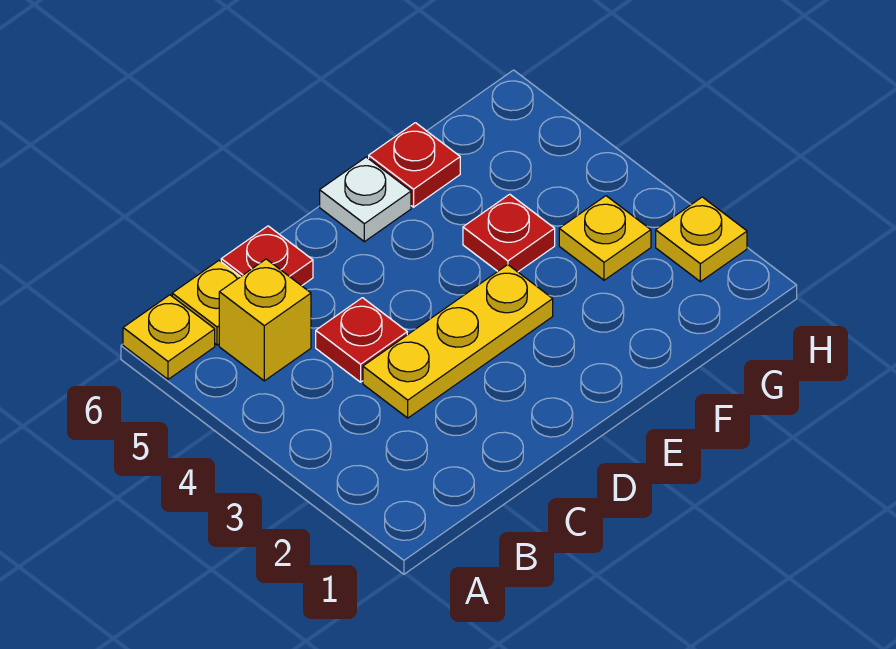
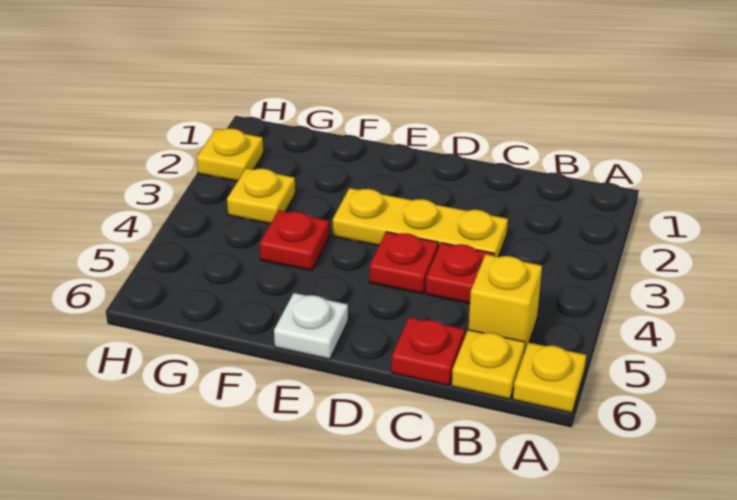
red plate F6 level 1 -> red plate D4 level 1

